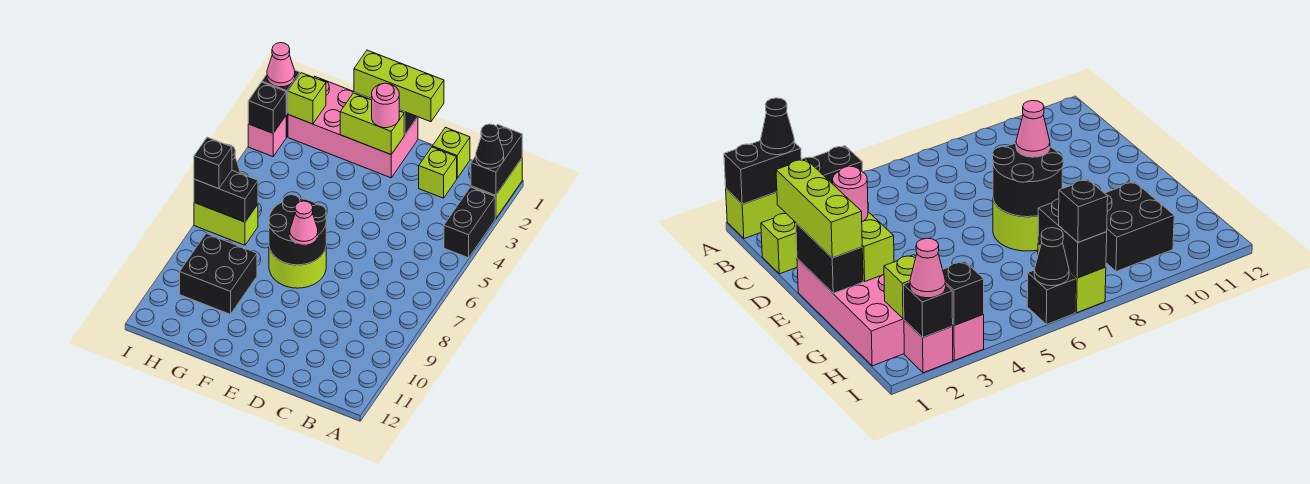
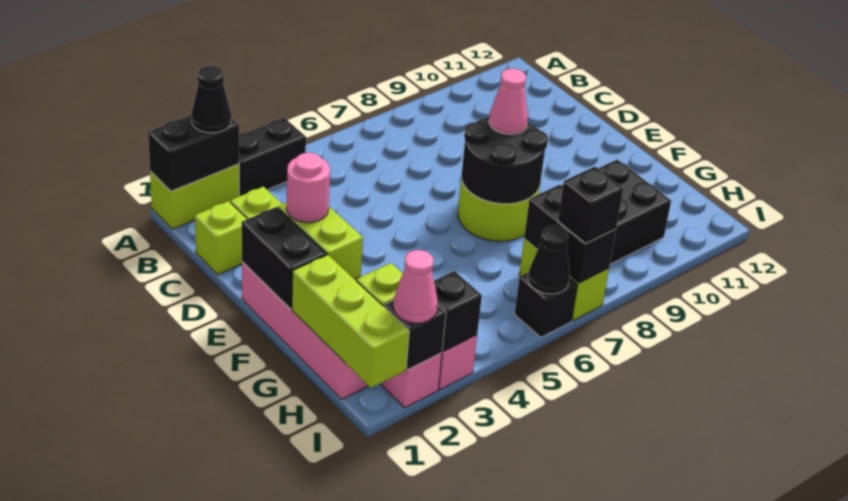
lime brick D1:F1 level 3 -> lime brick G1:I1 level 2

